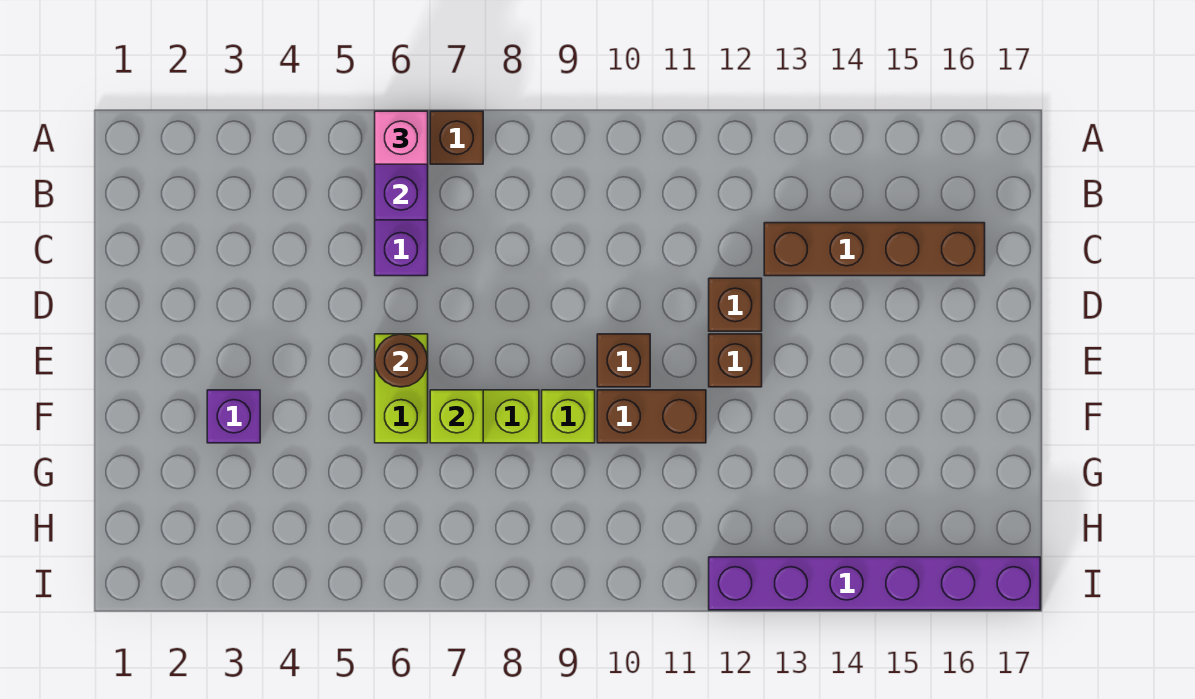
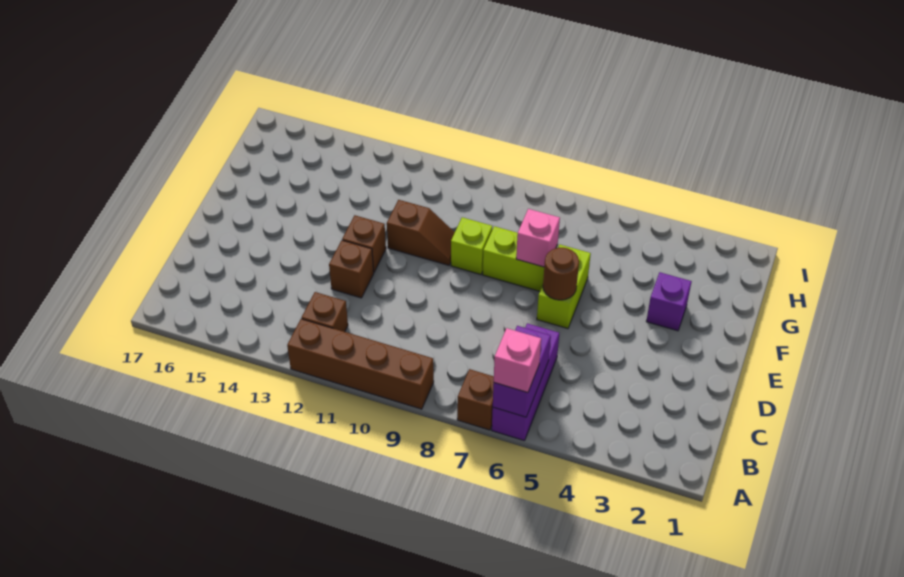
brown brick C13:C16 level 1 -> brown brick A9:A12 level 1
brown brick E10 level 1 -> brown brick B12 level 1
lime brick F7 level 2 -> pink brick F7 level 2
brown brick F10:F11 level 1 -> brown slope F10:F11 level 1 top 11
purple brick I12:I17 level 1 -> none

